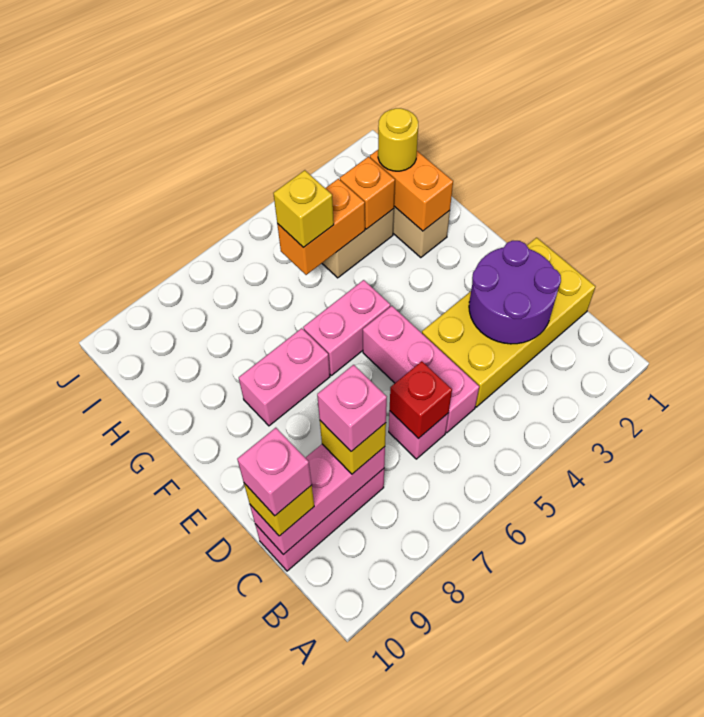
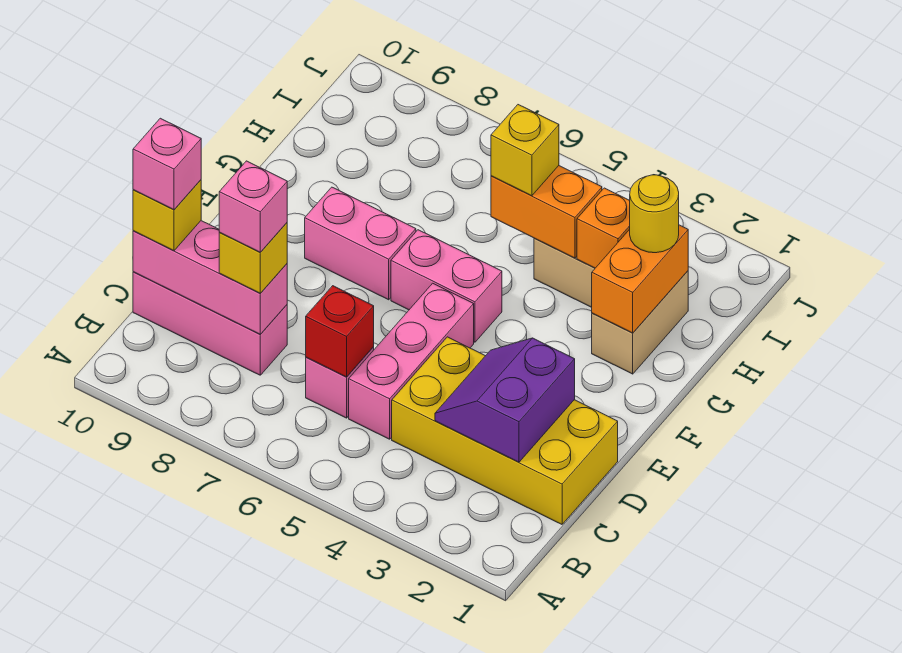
purple round brick C2:D3 level 2 -> purple slope C2:D3 level 2 top 2

